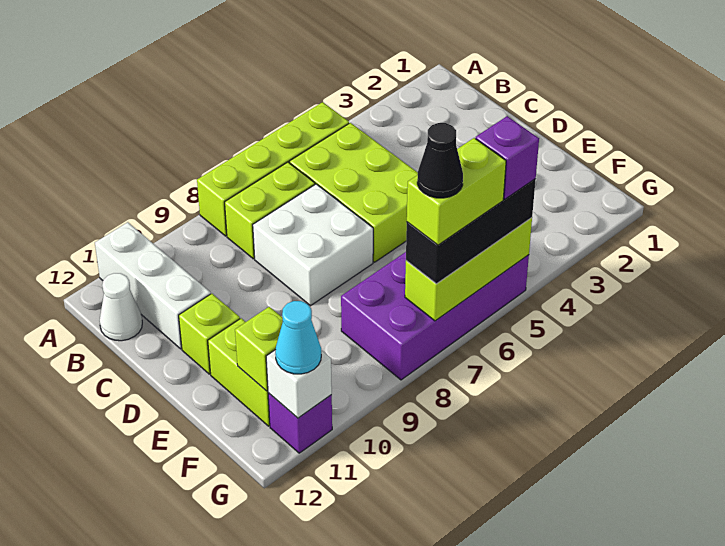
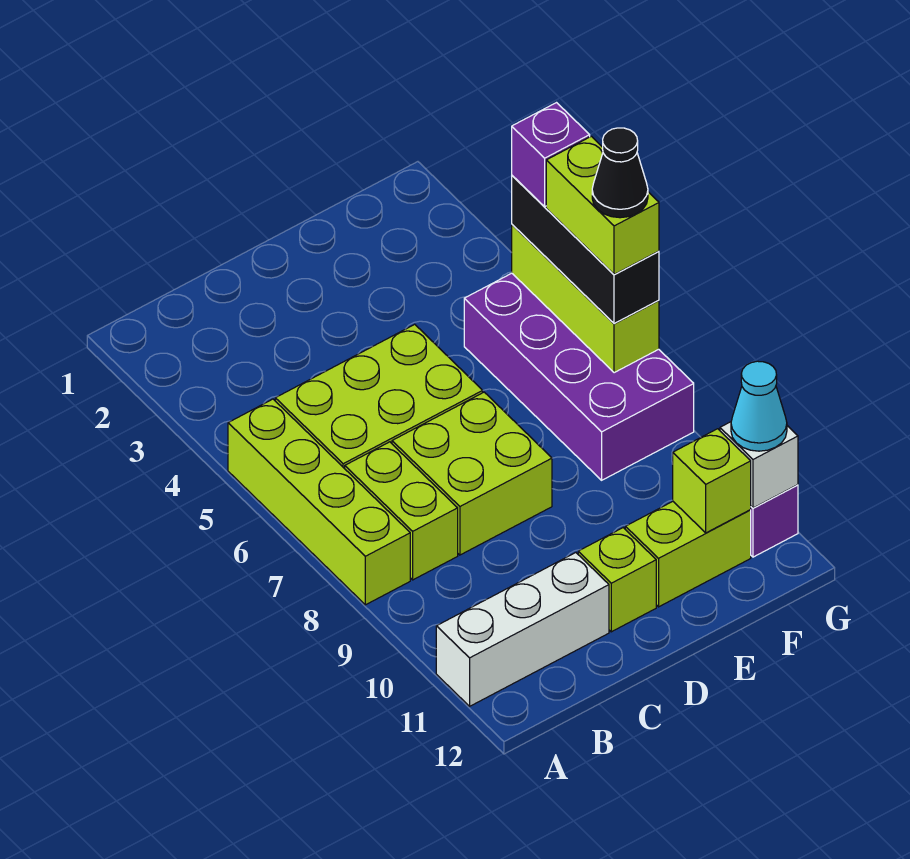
white cone B12 level 1 -> none
white brick C7:D8 level 1 -> lime brick C7:D8 level 1

